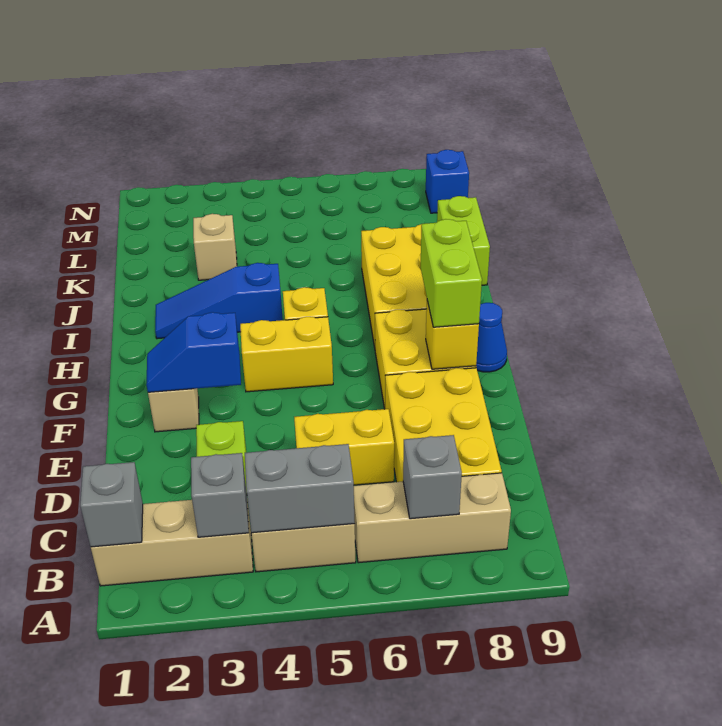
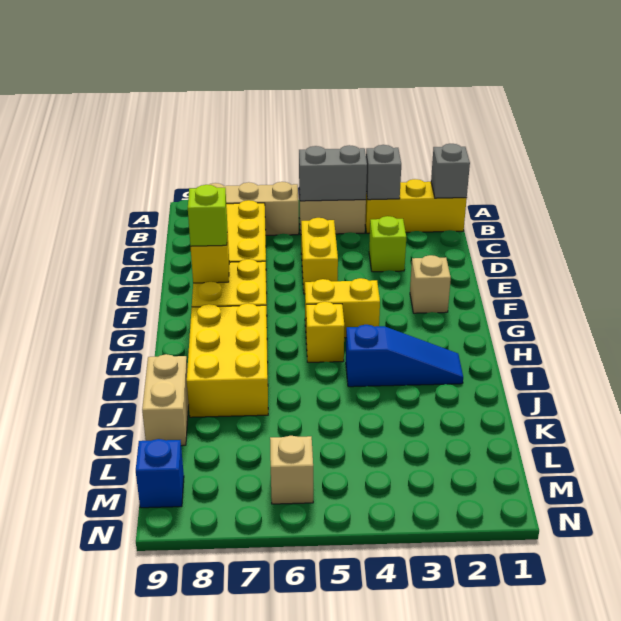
tan brick B1:B3 level 1 -> yellow brick B1:B3 level 1
grey brick B7 level 2 -> none
yellow brick D5:D6 level 1 -> yellow brick D5:E5 level 1
blue slope F2:F3 level 2 top 3 -> none
lime brick F8:G8 level 3 -> lime brick F8 level 3
blue cone G9 level 1 -> none
lime brick J9:K9 level 1 -> tan brick J9:K9 level 1
tan brick K3 level 1 -> tan brick M6 level 1

